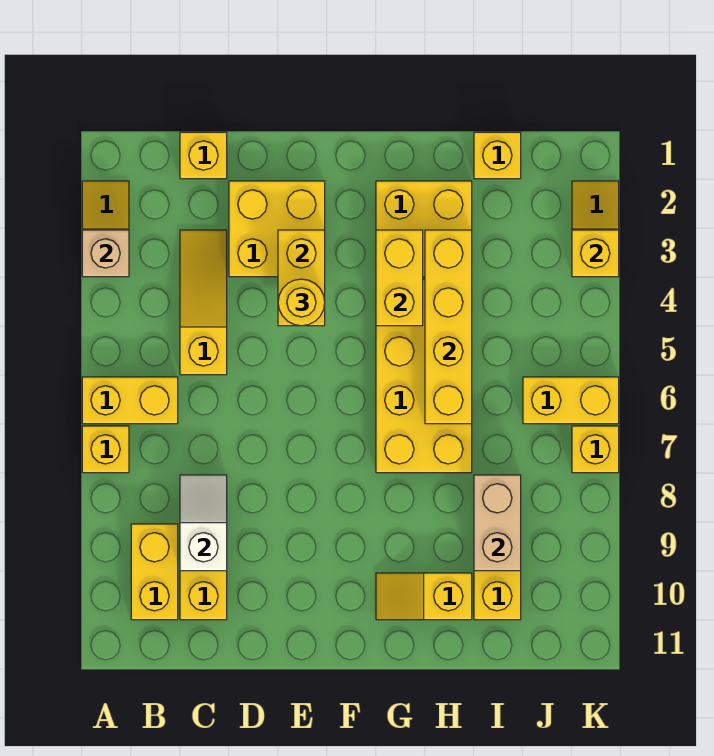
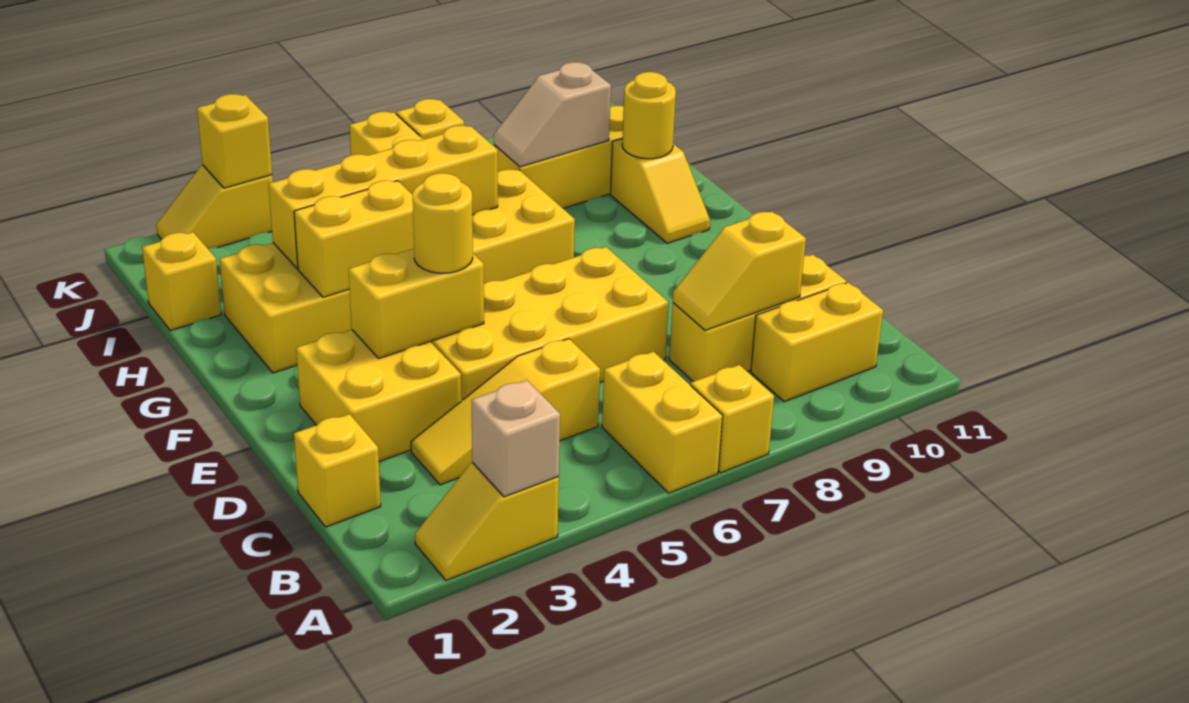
white slope C8:C9 level 2 top 9 -> yellow slope C8:C9 level 2 top 9
none -> yellow brick D4:E7 level 1
none -> yellow round brick H10 level 2
tan brick I8:I9 level 2 -> tan slope I8:I9 level 2 top 9

